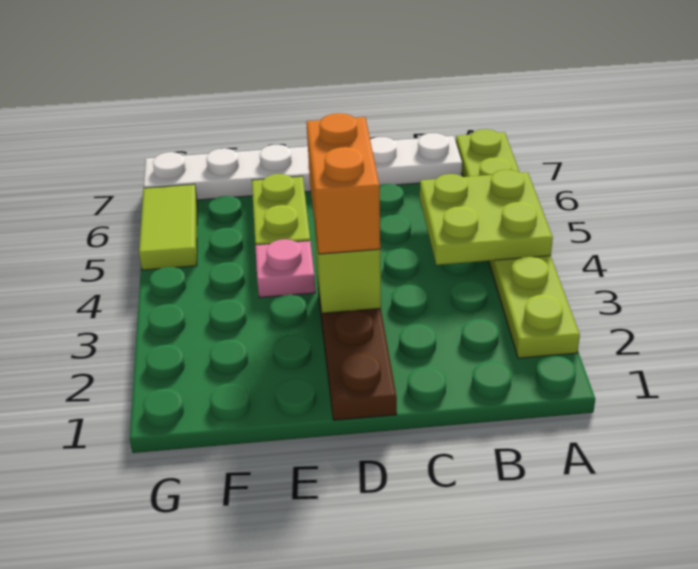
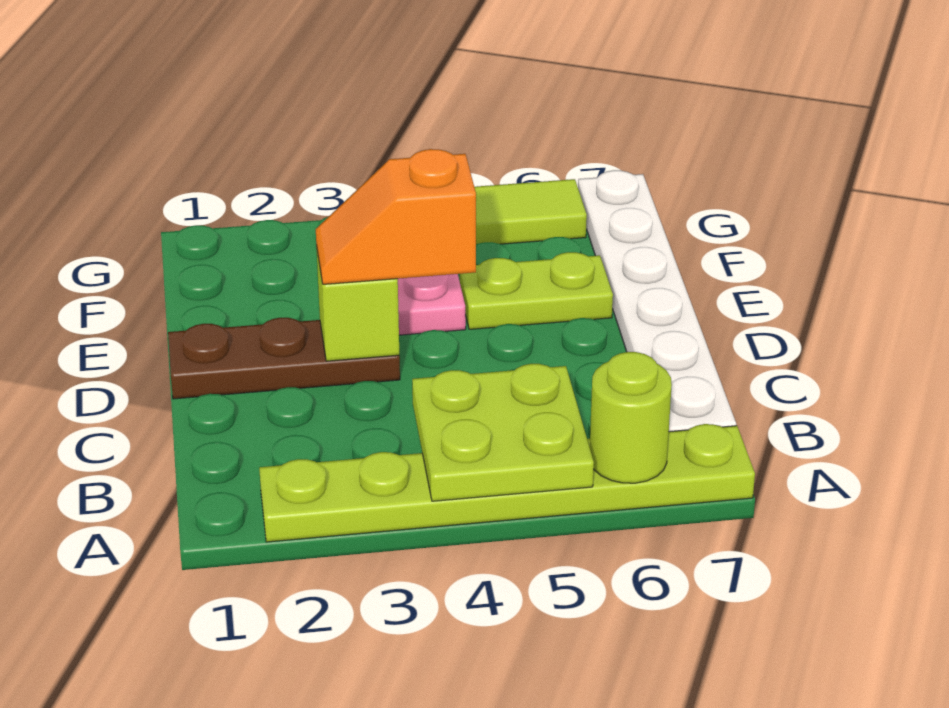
none -> lime round brick A6 level 2
orange brick D3:D4 level 3 -> orange slope D3:D4 level 3 top 4

